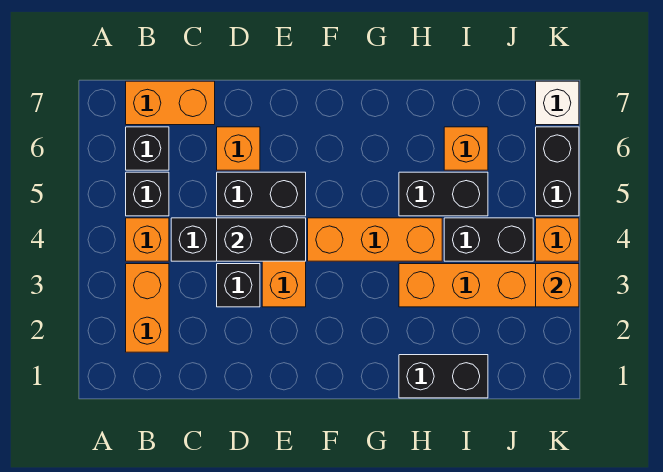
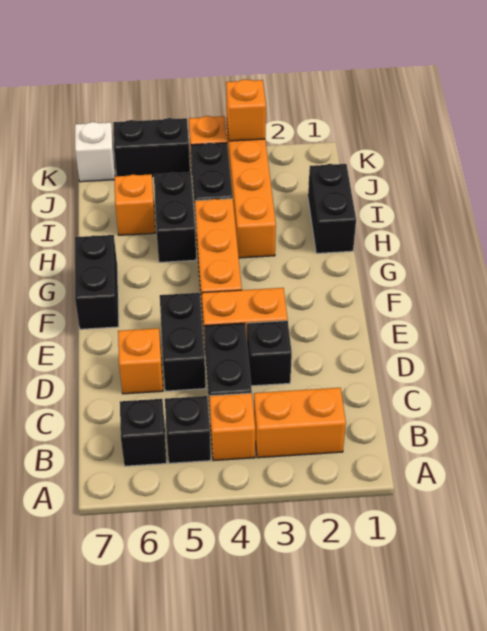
orange brick B7:C7 level 1 -> none
black brick D4:E4 level 2 -> black brick F7:G7 level 1

